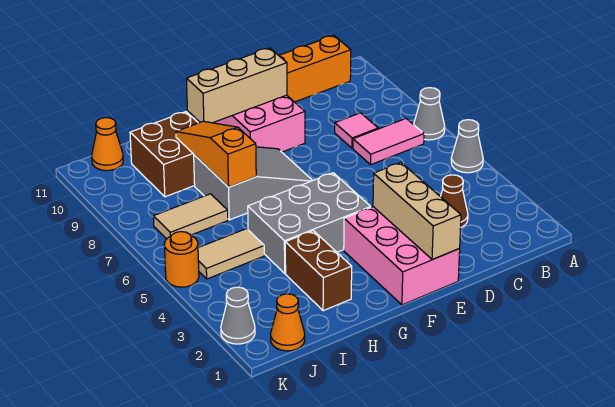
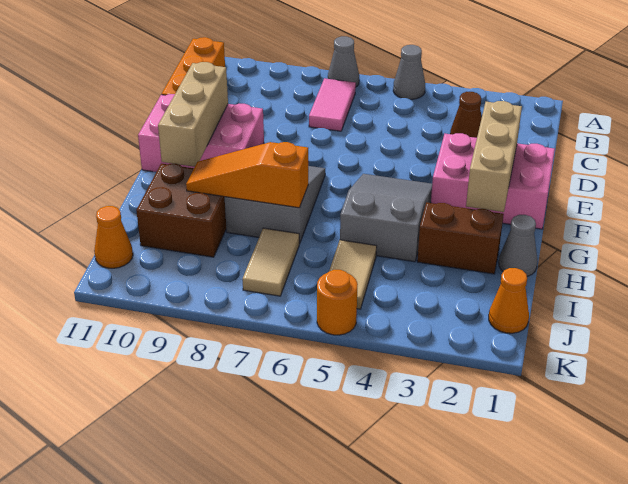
pink tile C8 level 1 -> none
tan brick E1:E3 level 2 -> tan brick E2:G2 level 2
grey brick F4:H5 level 1 -> grey slope F4:H5 level 1 top H
grey cone K2 level 1 -> grey cone H1 level 1

